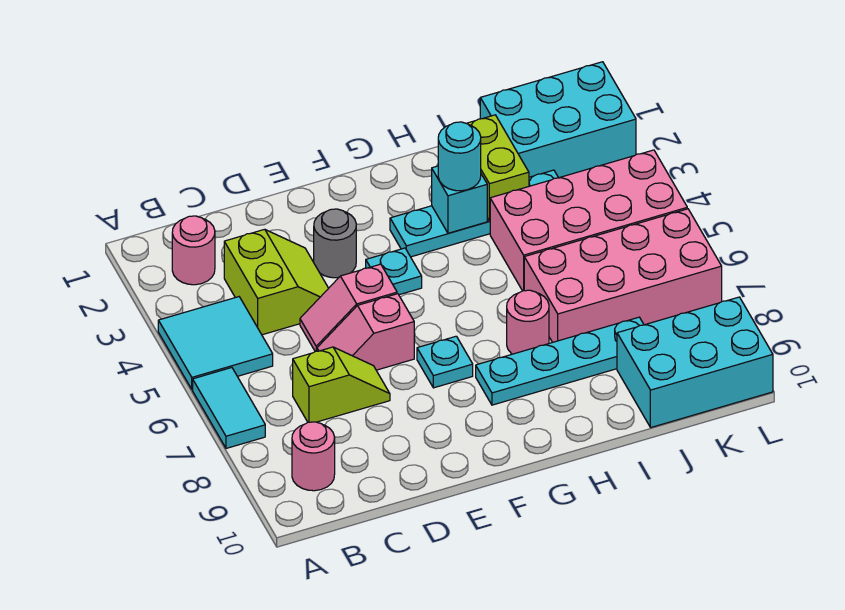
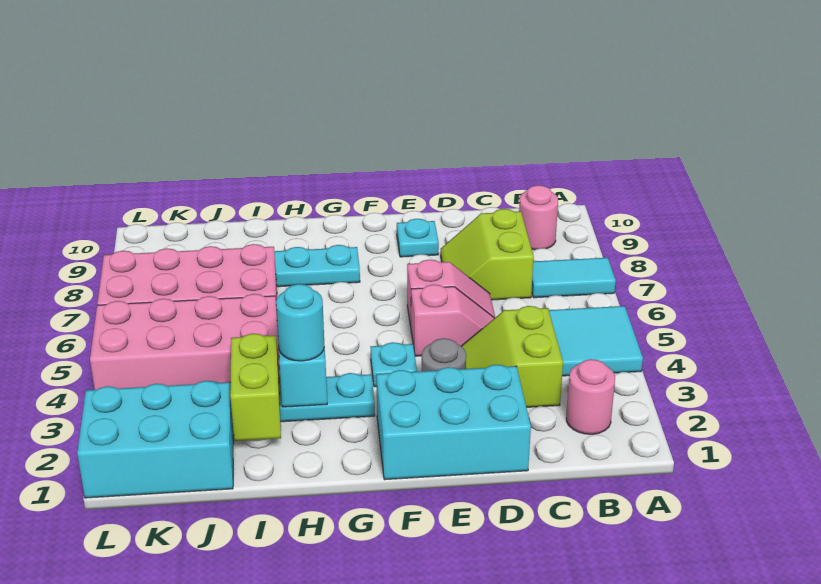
cyan tile A6:A7 level 1 -> cyan tile A7:B7 level 1
lime slope C7:D7 level 1 top C -> lime slope C7:D8 level 1 top C
cyan plate F7 level 1 -> cyan plate E9 level 1
pink round brick H7 level 1 -> none
cyan brick J9:L10 level 1 -> cyan brick D1:F2 level 1

